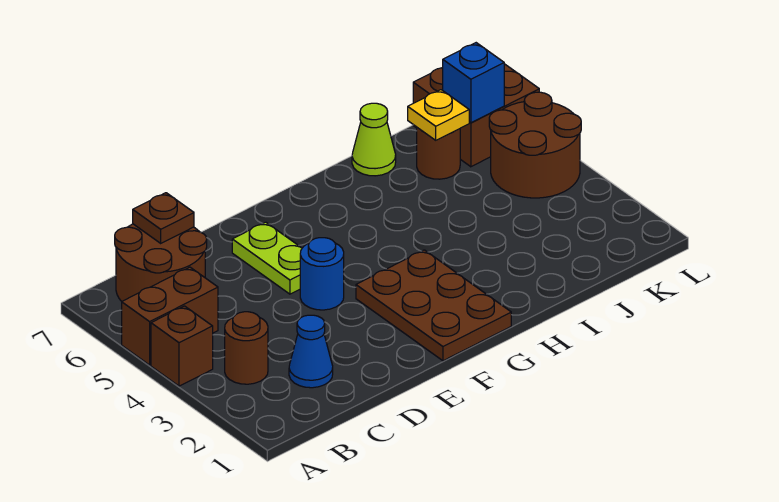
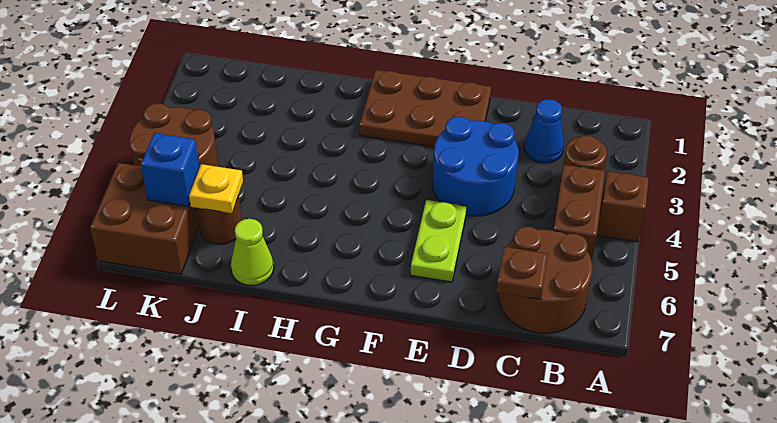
brown brick A5:B5 level 1 -> brown brick B4:B5 level 1
blue round brick E4 level 1 -> blue round brick D3:E4 level 1
brown plate F1:G3 level 1 -> brown plate E1:G2 level 1

